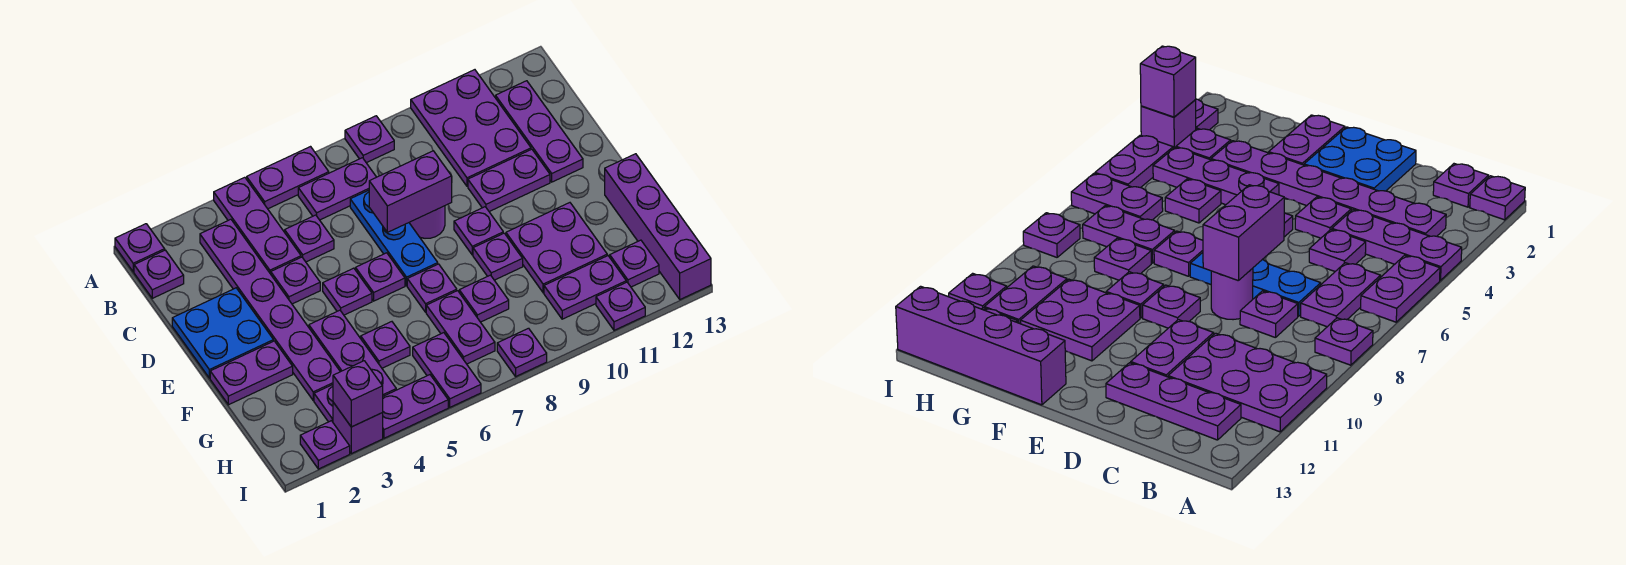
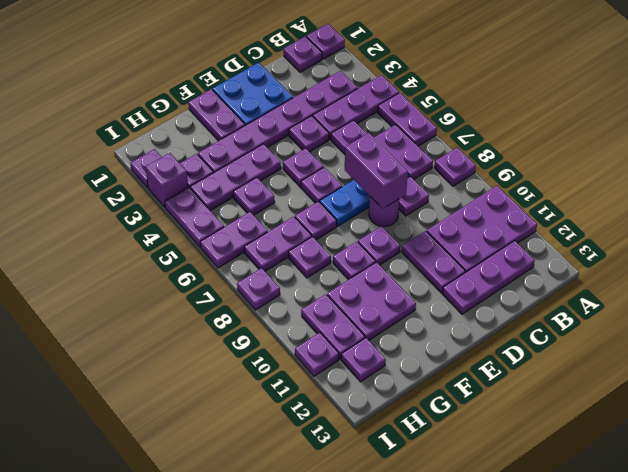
purple brick F13:I13 level 1 -> none
purple brick I3 level 2 -> none

